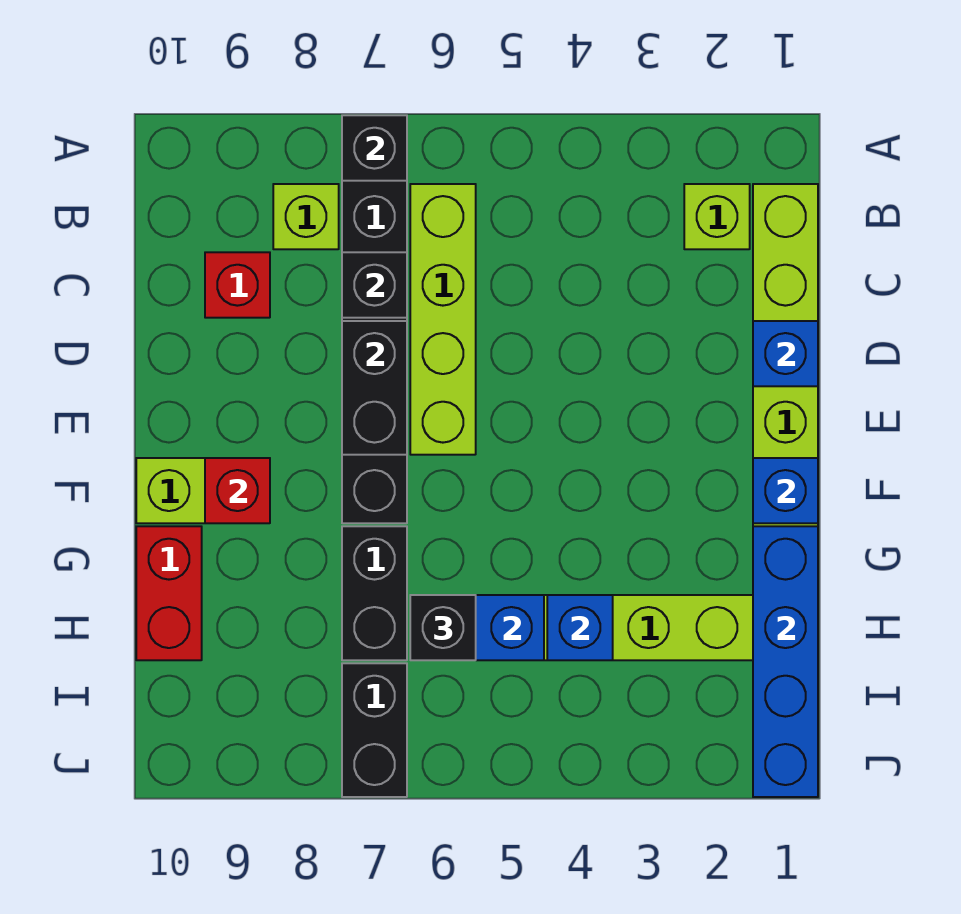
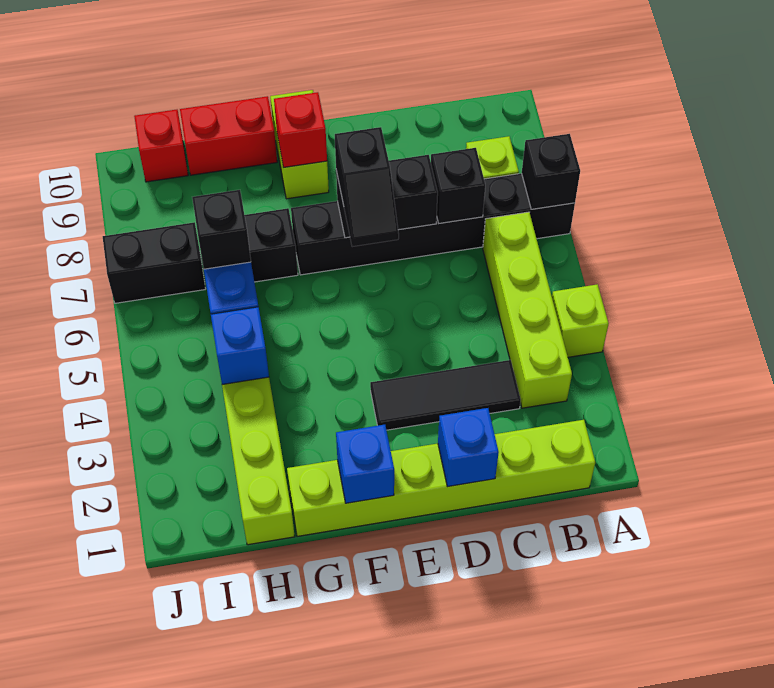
lime brick B2 level 1 -> lime brick A4 level 1
lime brick B6:E6 level 1 -> lime brick B3:B6 level 1
none -> black tile C3:E3 level 1
red brick C9 level 1 -> red brick I10 level 1
none -> black slope E6:E7 level 3 top 7
blue brick G1:J1 level 2 -> none

